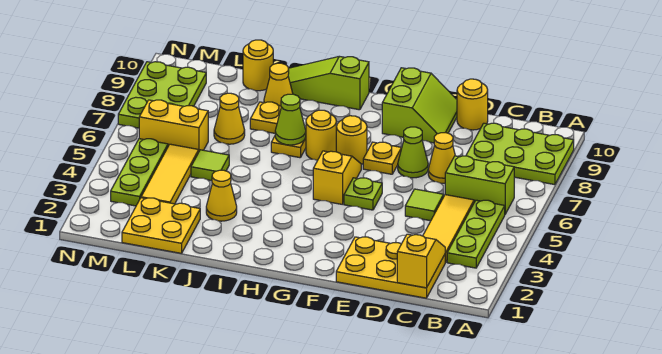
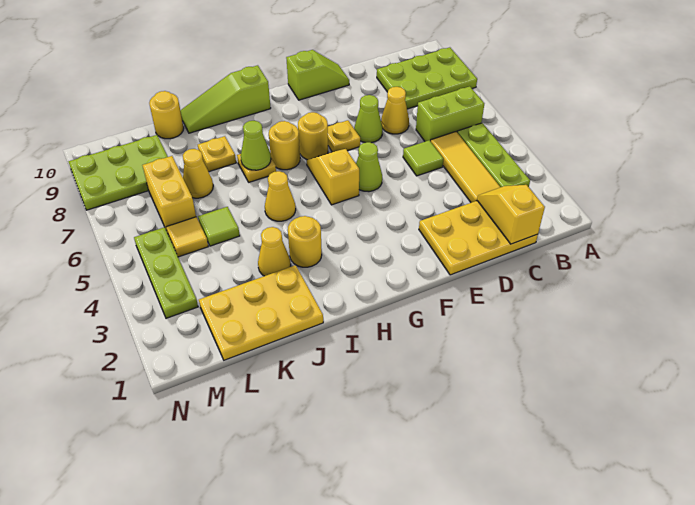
yellow round brick D10 level 1 -> yellow round brick I3 level 1
lime slope E9:F10 level 1 top F -> lime slope E10:F10 level 1 top F
lime plate F5 level 1 -> lime cone F5 level 1
yellow cone J9 level 1 -> yellow cone I5 level 1
yellow plate K1:L2 level 1 -> yellow plate J1:L2 level 1
yellow tile L3:L5 level 1 -> yellow tile L5 level 1
yellow brick L6:M6 level 1 -> yellow brick L6:L7 level 1
lime plate M7:N9 level 1 -> lime plate L8:N9 level 1

